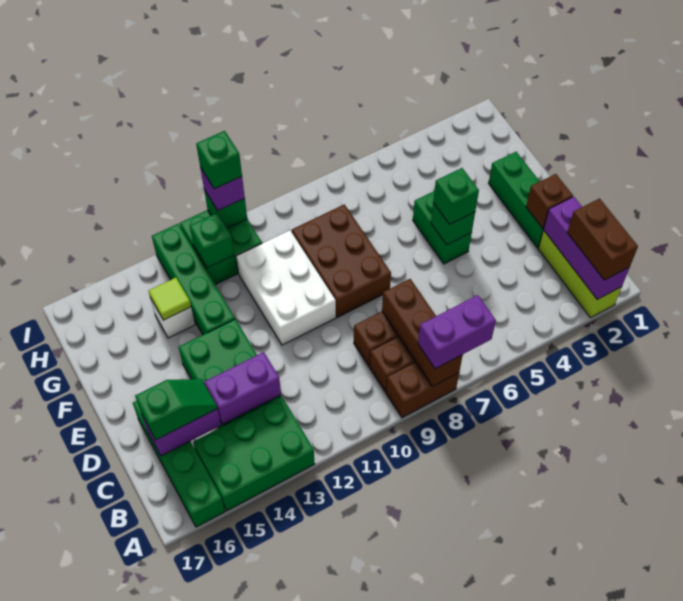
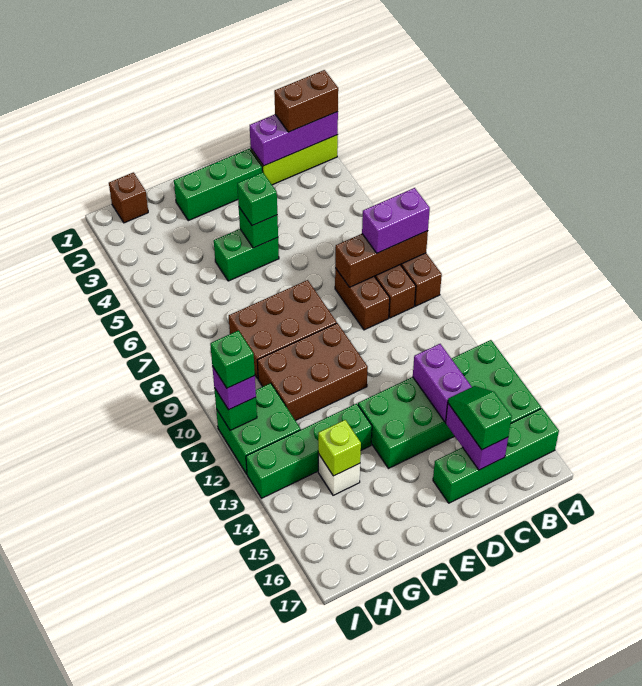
purple brick A7:A8 level 3 -> purple brick A8:B8 level 3
brown brick D2 level 2 -> brown brick H1 level 1
white brick E10:G11 level 1 -> brown brick E10:G11 level 1
lime tile G14 level 2 -> lime brick G14 level 2
green brick H12 level 2 -> none

